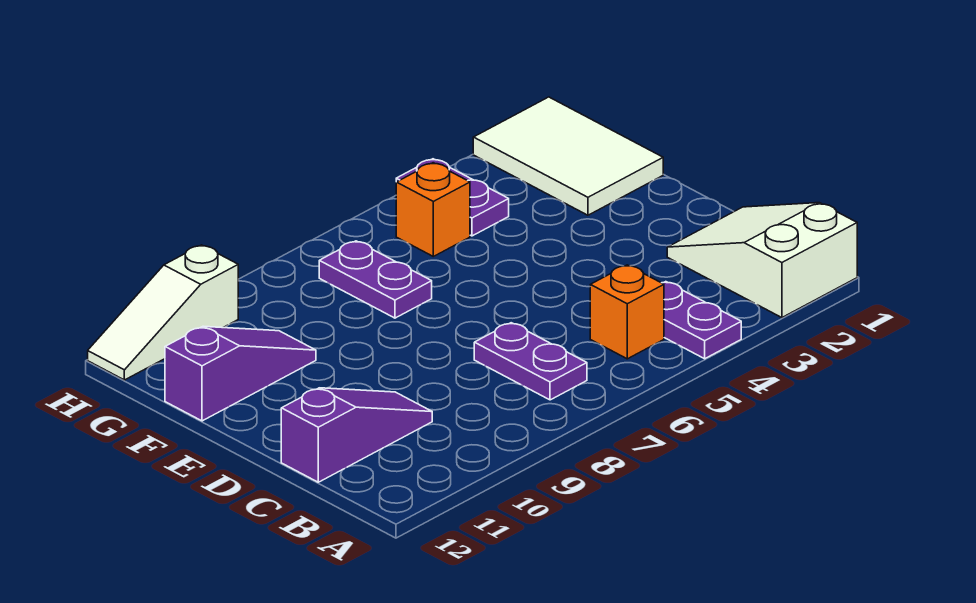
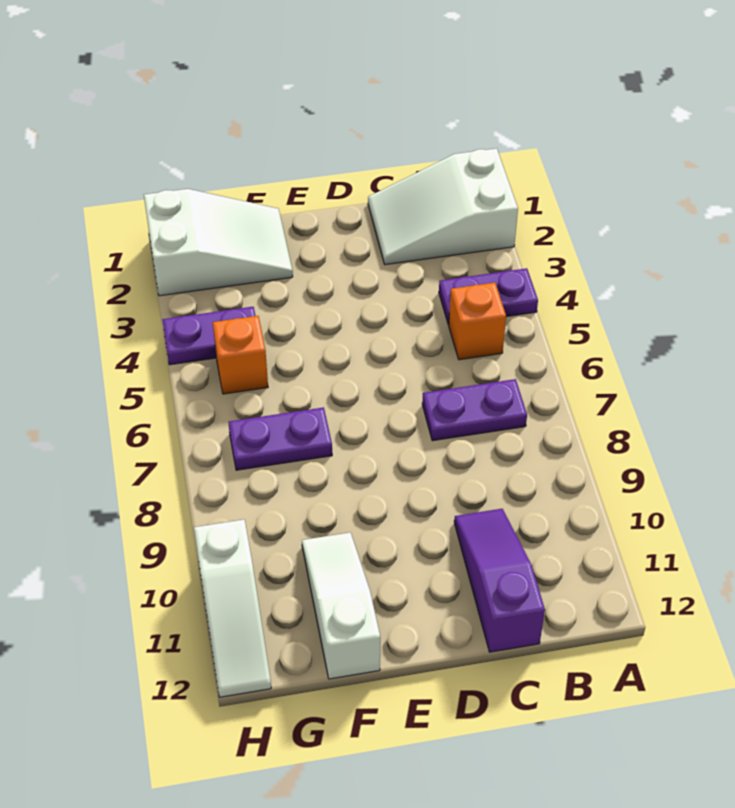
white tile F1:H2 level 1 -> white slope F1:H2 level 1 top H
purple slope F10:F12 level 1 top 12 -> white slope F10:F12 level 1 top 12

